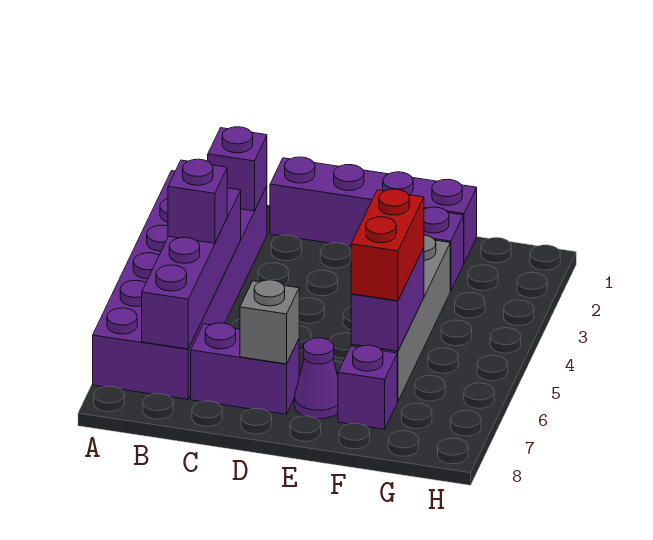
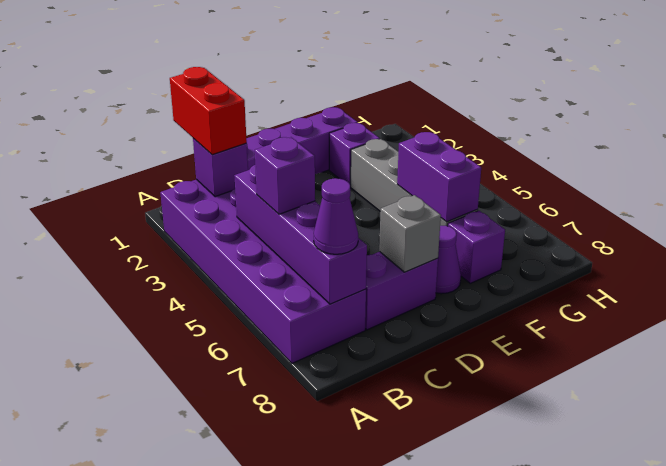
none -> purple cone B7 level 3
red brick F5:F6 level 3 -> red brick B1:B2 level 3

